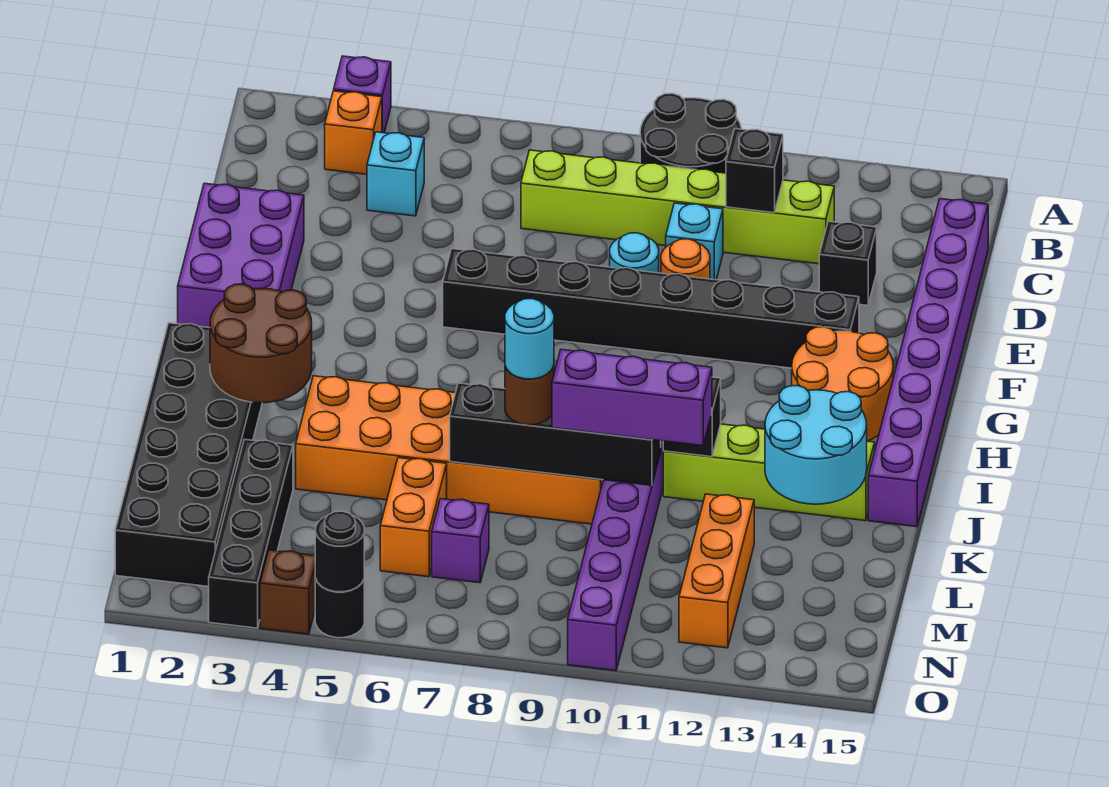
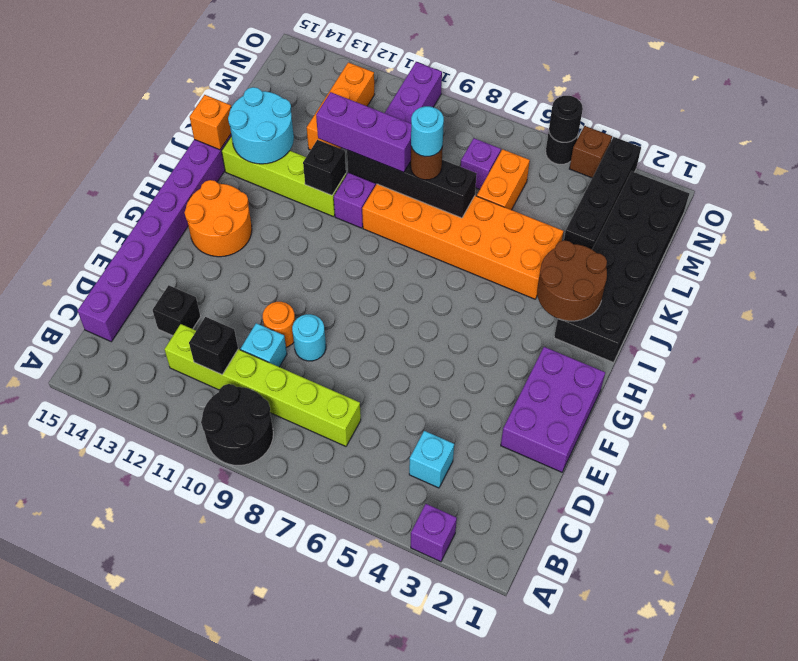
orange brick B3 level 1 -> orange brick J15 level 2
black brick F6:F13 level 1 -> none

